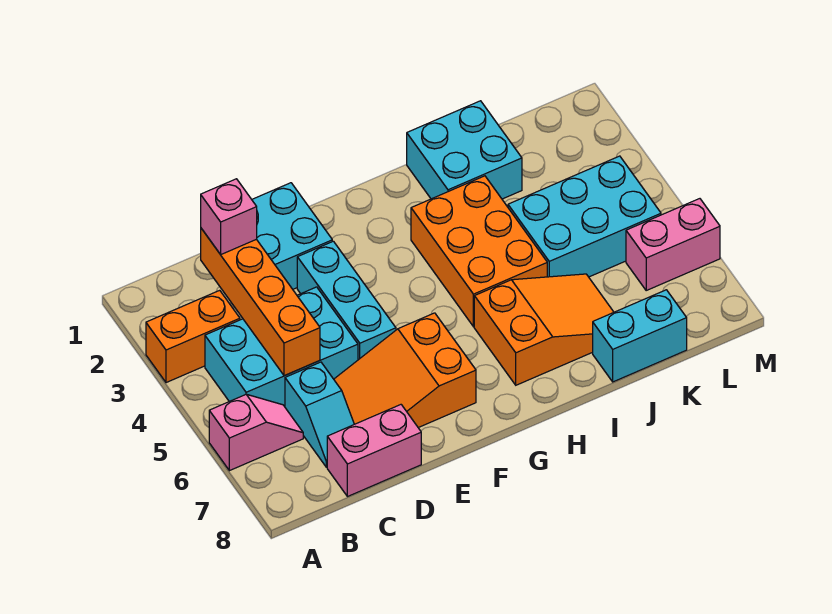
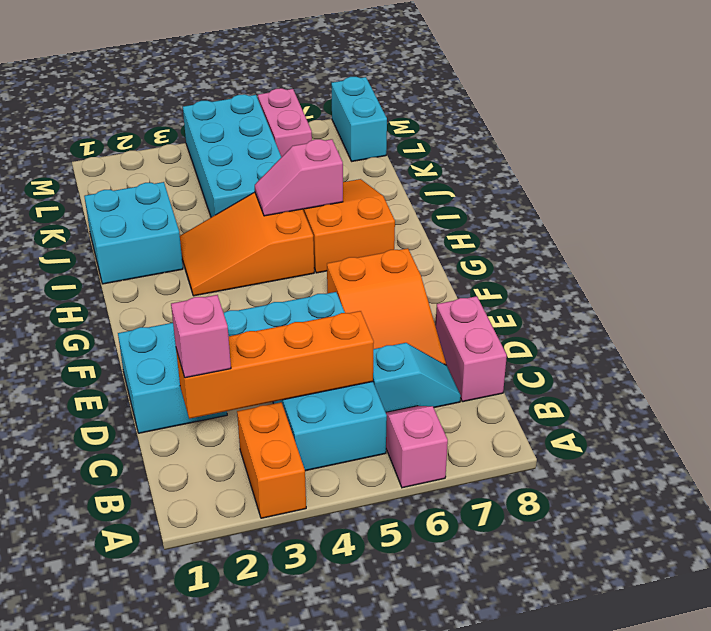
orange brick H3:I5 level 1 -> orange slope H3:I5 level 1 top 5
none -> pink slope I5:I6 level 2 top 6
cyan brick J4:L5 level 1 -> cyan brick J4:M5 level 1
cyan brick J8:K8 level 1 -> cyan brick L8:M8 level 1

